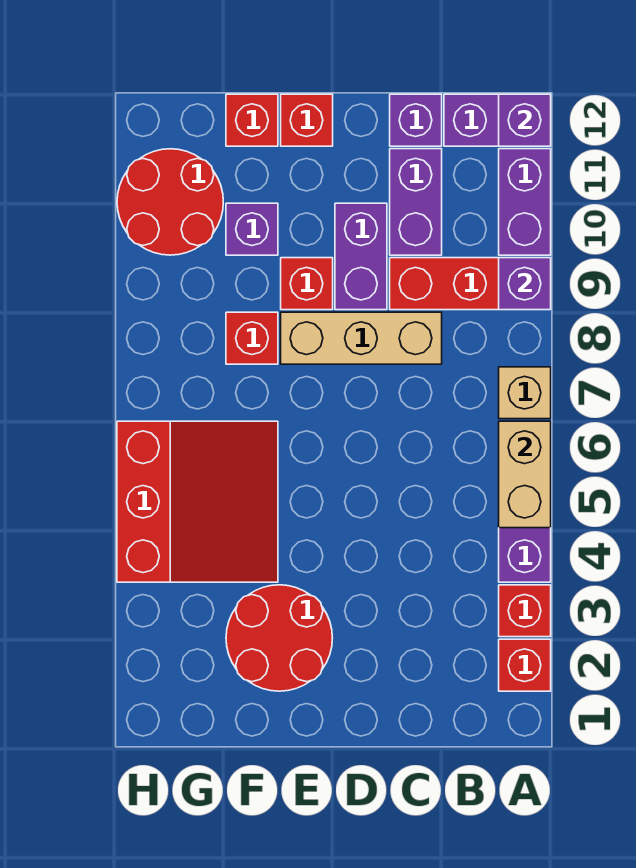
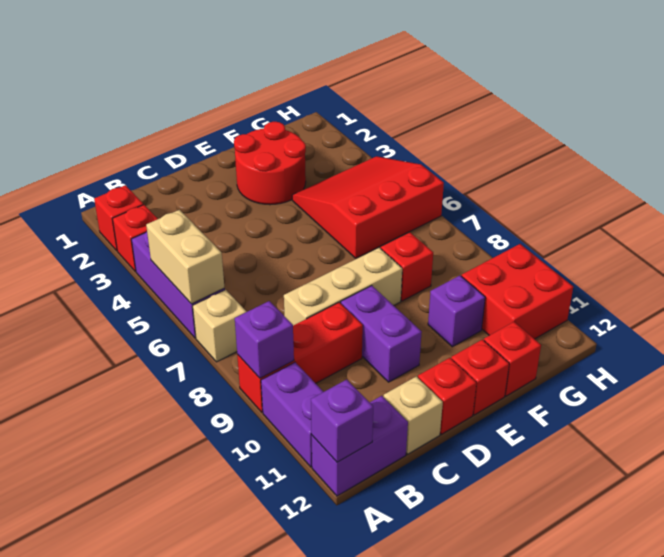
purple brick C10:C11 level 1 -> none
purple brick C12 level 1 -> tan brick C12 level 1
red brick E9 level 1 -> red brick D12 level 1
red slope F4:H6 level 1 top H -> red slope F4:H6 level 1 top 6
red round brick G10:H11 level 1 -> red brick G10:H11 level 1

